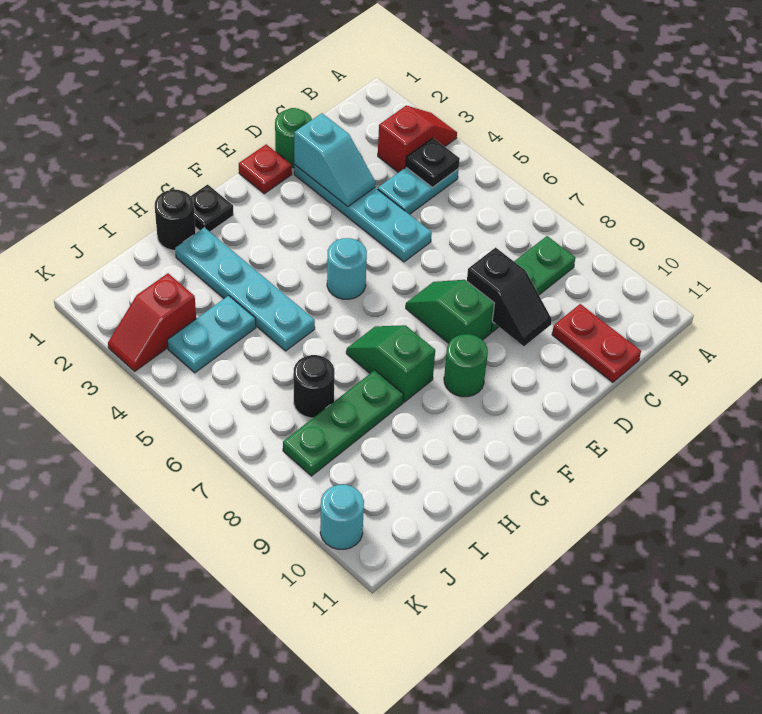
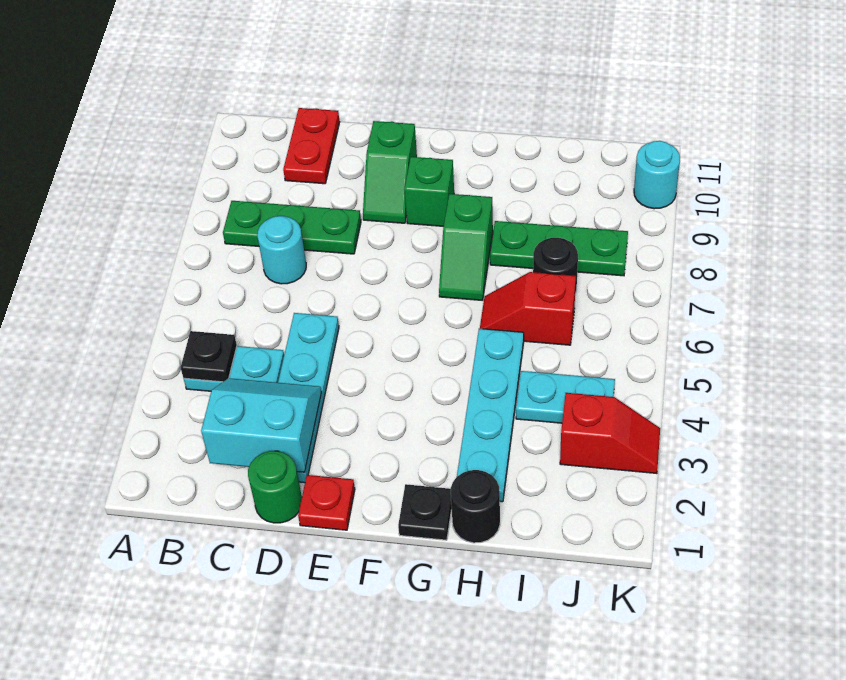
red slope A3:B3 level 1 top B -> red slope H6:I6 level 1 top I
cyan slope D2:D3 level 2 top 2 -> cyan slope C2:D3 level 2 top 2
black slope D8:D9 level 2 top 8 -> none
green slope E7:E8 level 1 top 8 -> green slope E9:E10 level 1 top 10
cyan round brick F5 level 1 -> cyan round brick C7 level 1
green round brick F9 level 1 -> green brick F9 level 1

